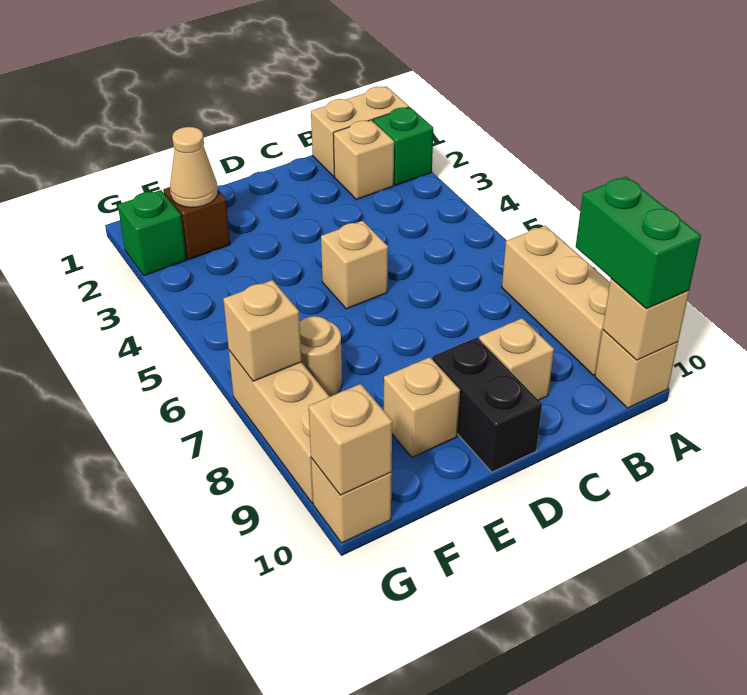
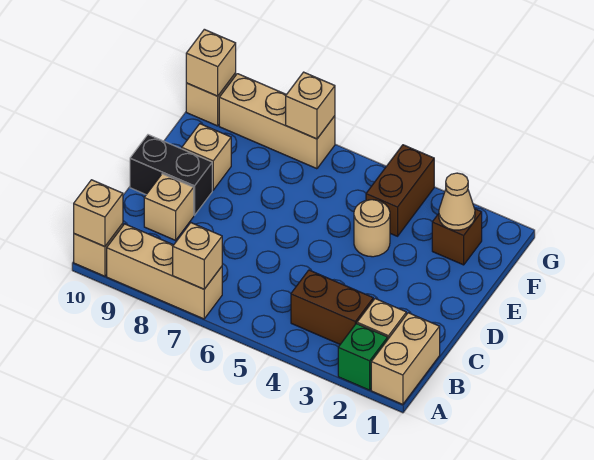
green brick A9:A10 level 3 -> none
none -> brown brick B3:B4 level 1
tan brick D5 level 1 -> tan brick A7 level 2
none -> brown brick F4:G4 level 1
tan round brick F7 level 1 -> tan round brick E4 level 1
green brick G2 level 1 -> none

